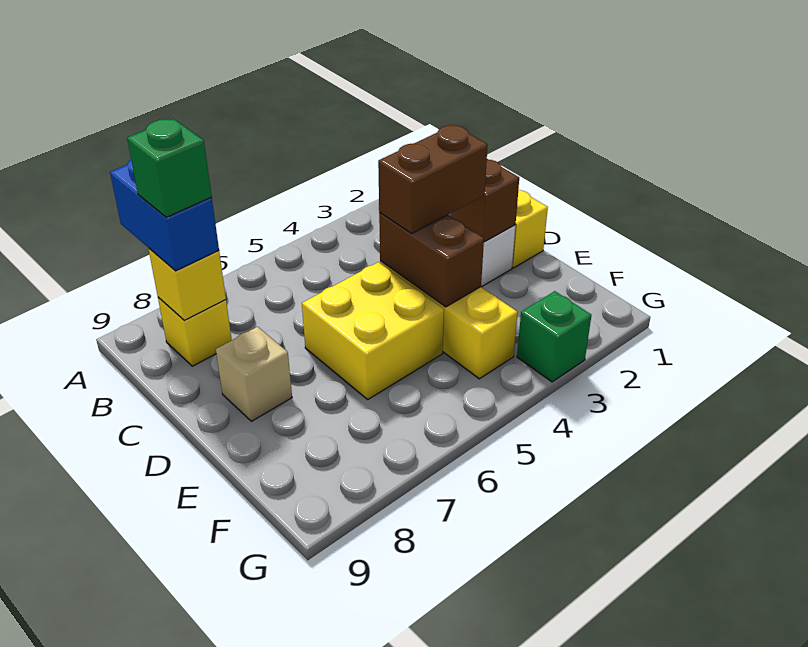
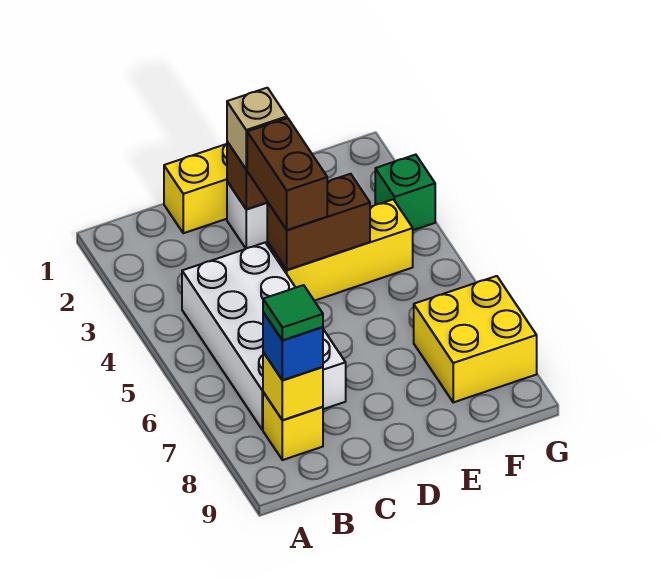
blue brick A8:B8 level 3 -> blue brick B8 level 3
none -> white brick B4:C7 level 1
green brick B8 level 4 -> green tile B8 level 4
yellow brick D5:E6 level 1 -> yellow brick F7:G8 level 1
tan brick D8 level 1 -> tan brick D2 level 3

